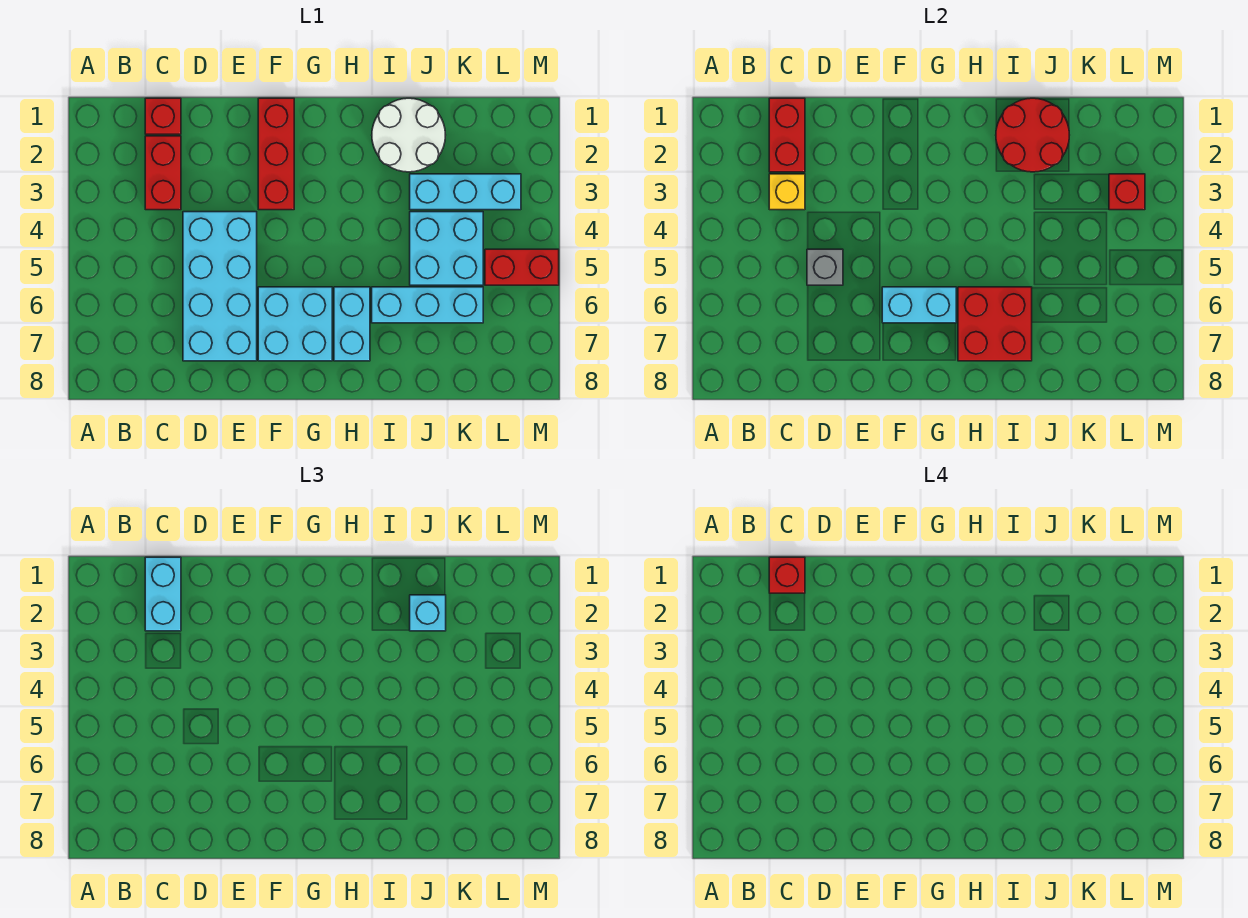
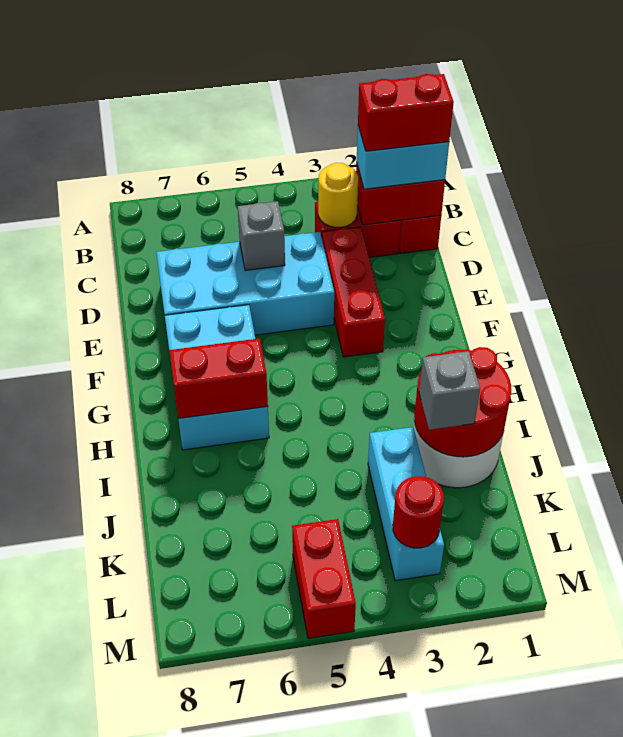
red brick C1 level 4 -> red brick C1:C2 level 4
yellow brick C3 level 2 -> yellow round brick C3 level 2
red brick F1:F3 level 1 -> red brick D3:F3 level 1
cyan brick F6:G6 level 2 -> none
red brick H6:I7 level 2 -> red brick H6:H7 level 2
cyan brick I6:K6 level 1 -> none
cyan brick J2 level 3 -> grey brick J2 level 3
cyan brick J4:K5 level 1 -> none
red brick L3 level 2 -> red round brick L3 level 2

